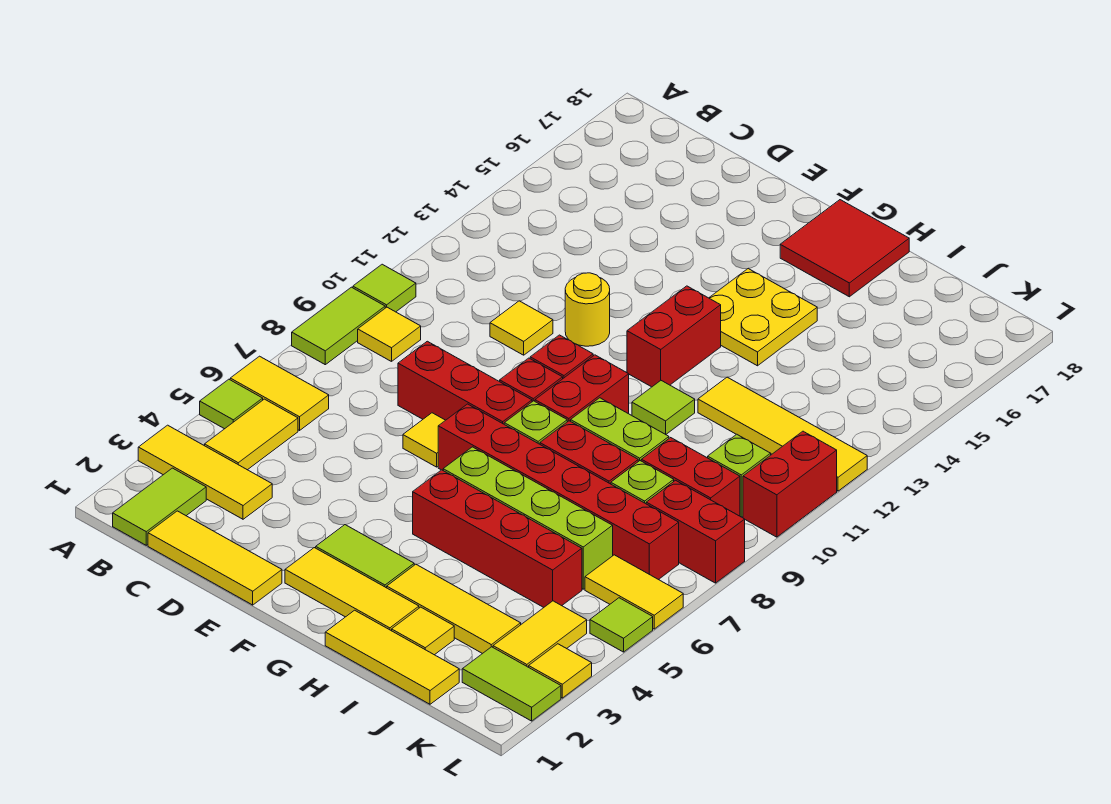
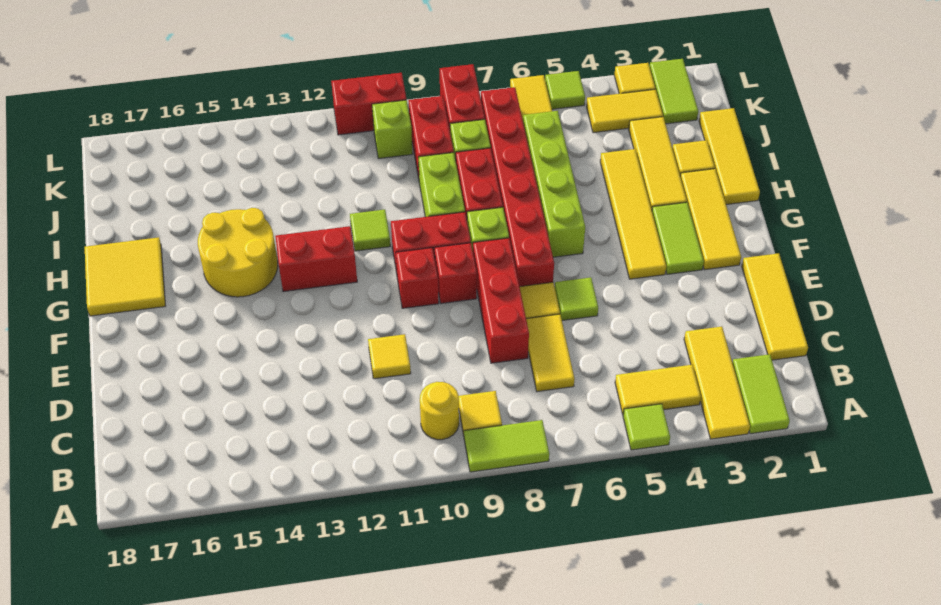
yellow tile A6:B6 level 1 -> yellow tile C7:D7 level 1
lime tile A10 level 1 -> lime tile E6 level 1
lime tile B1:B2 level 1 -> lime tile A2:B2 level 1
yellow round brick E12 level 1 -> yellow round brick B10 level 1
red brick G5:J5 level 1 -> none
yellow plate G14:H15 level 1 -> yellow round brick G14:H15 level 1
red tile G17:H18 level 1 -> yellow tile G17:H18 level 1
yellow tile I12:L12 level 1 -> yellow tile F4:I4 level 1

